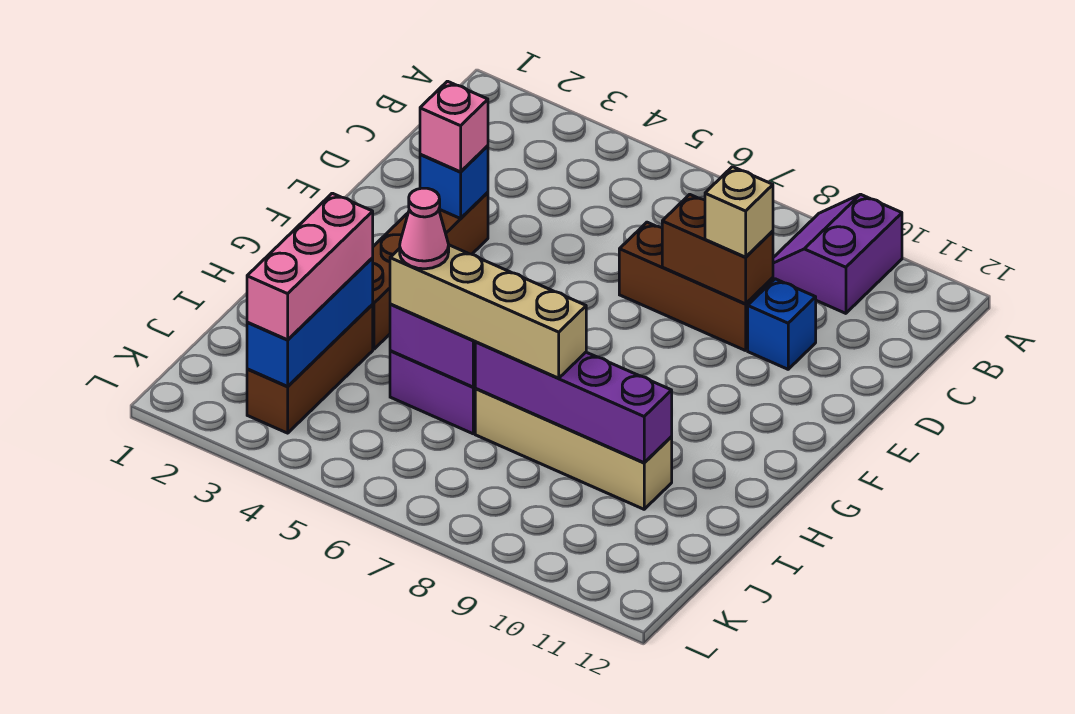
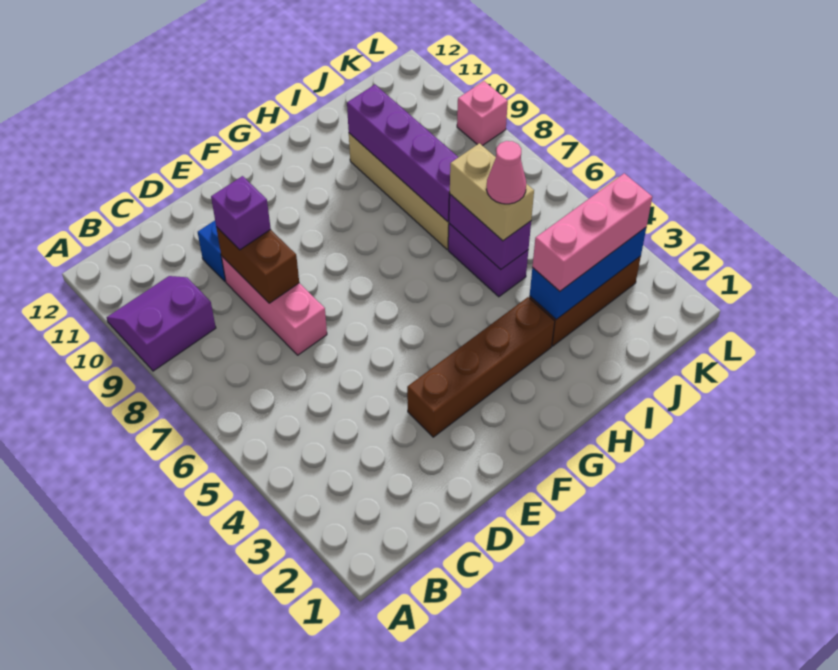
purple slope A9:B10 level 1 top 10 -> purple slope A9:B10 level 1 top 9
brown brick D7:D9 level 1 -> pink brick D7:D9 level 1
tan brick D9 level 3 -> purple brick D9 level 3
blue brick E3 level 2 -> none
pink brick E3 level 3 -> pink brick L9 level 1
tan brick I5:I8 level 3 -> tan brick I5:I6 level 3

